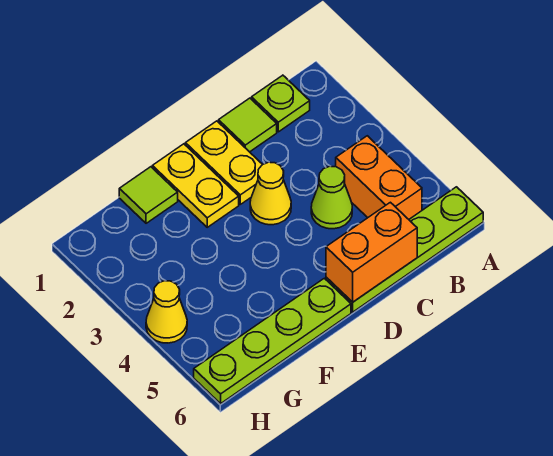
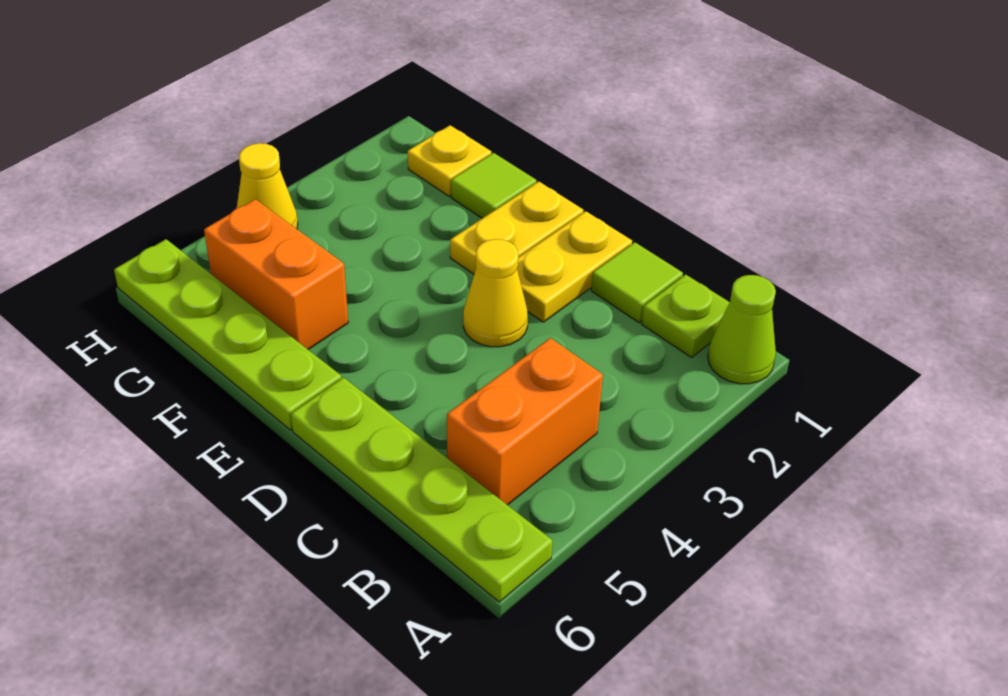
lime cone C4 level 1 -> lime cone A1 level 1
orange brick C6:D6 level 2 -> orange brick F5:G5 level 1
none -> yellow plate G1 level 1

